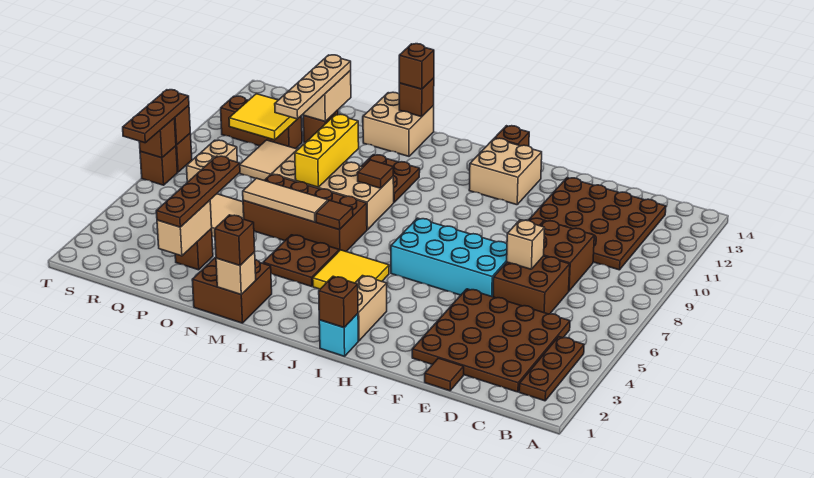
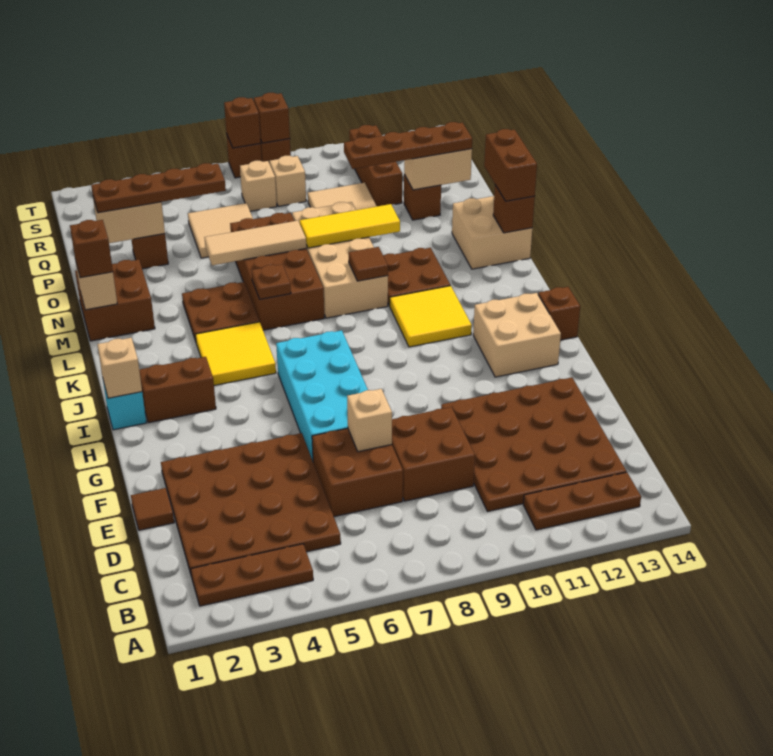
brown brick I1 level 2 -> tan brick I1 level 2
tan brick I2:I3 level 1 -> brown brick I2:I3 level 1
brown tile L6 level 2 -> brown plate L6 level 2
tan tile M6:O6 level 2 -> tan tile N5:N7 level 2
brown brick M14 level 3 -> brown brick M14:N14 level 3
yellow brick N8:N10 level 2 -> yellow tile N8:N10 level 2
tan plate P10:P13 level 3 -> brown plate P10:P13 level 3
yellow tile Q10:R11 level 2 -> yellow tile J10:K11 level 1
brown plate T6:T8 level 3 -> brown plate B11:B13 level 1

